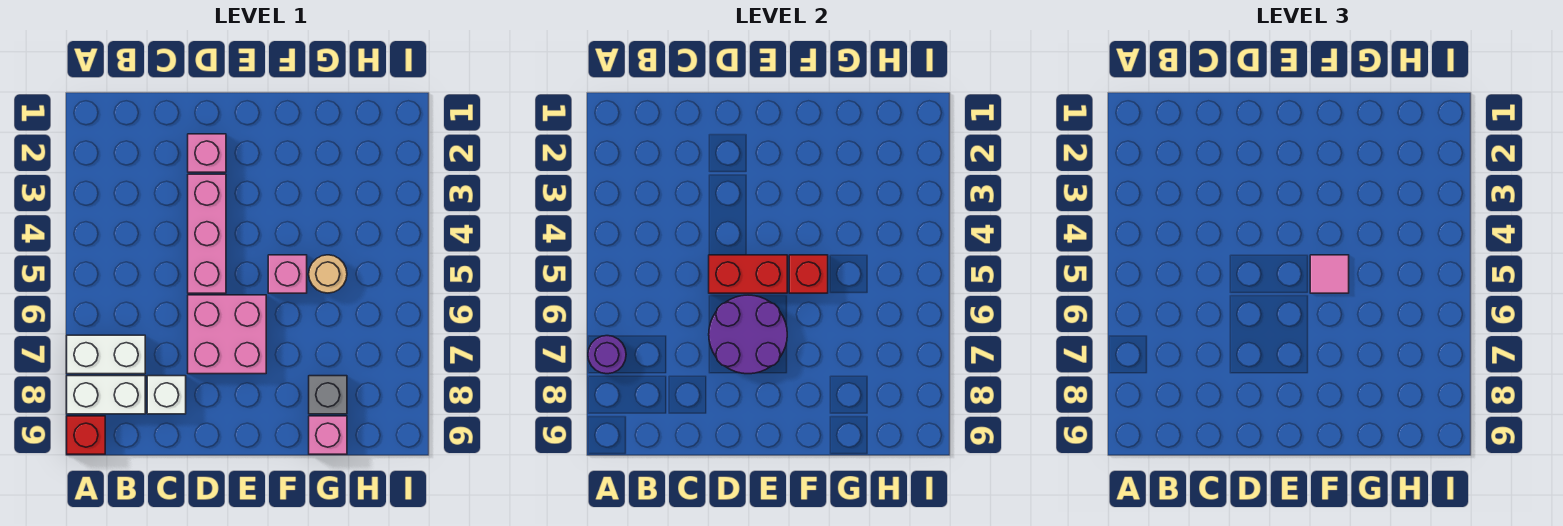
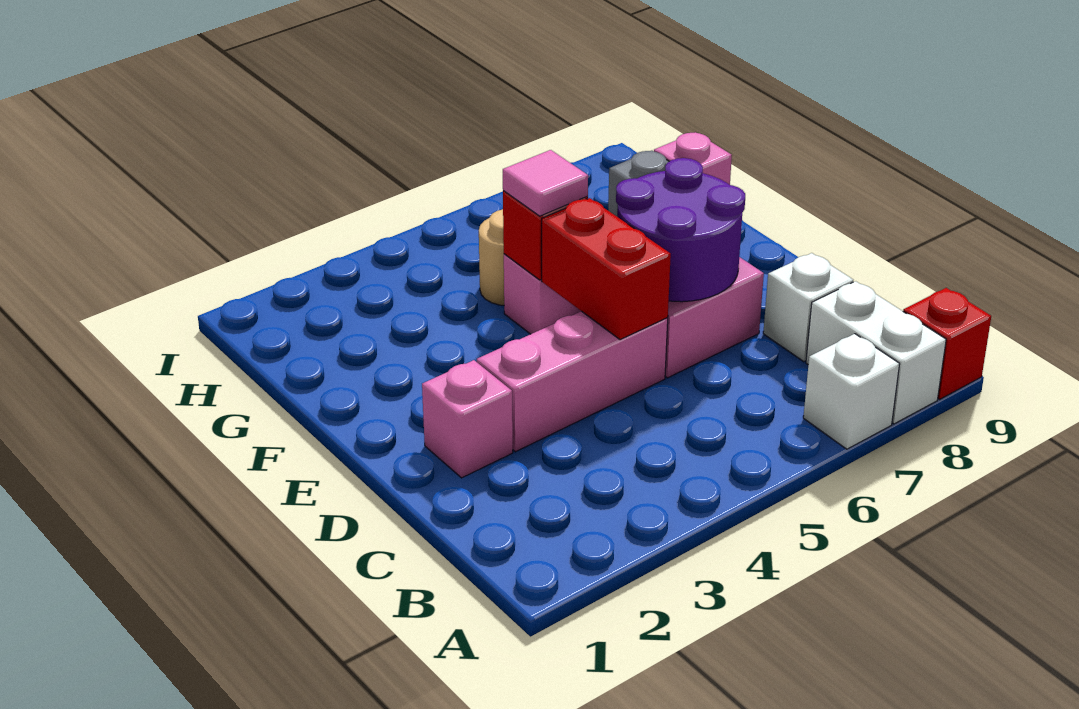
white brick A7:B7 level 1 -> white brick A7 level 1
purple round brick A7 level 2 -> none

